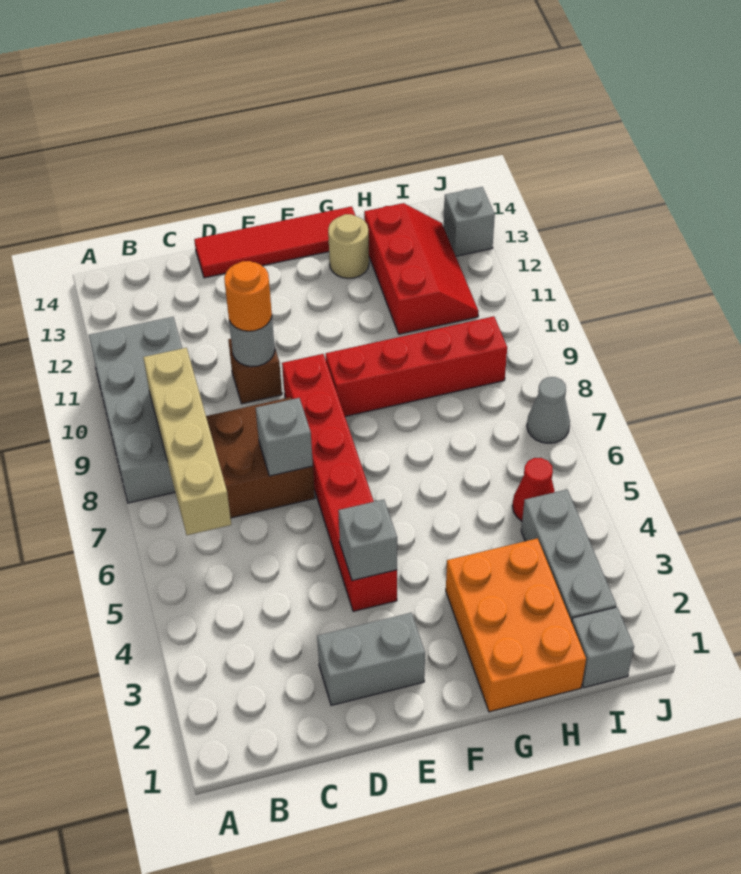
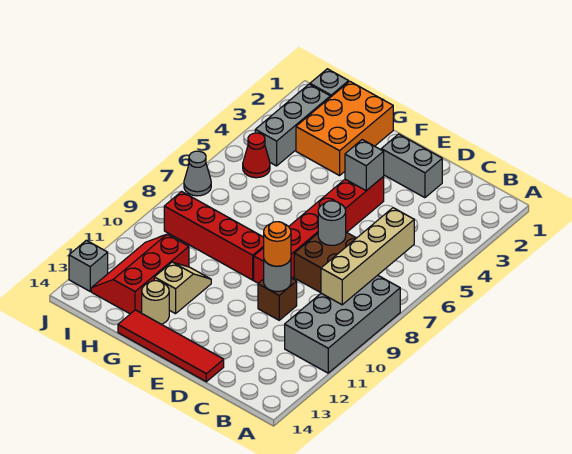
grey brick D7 level 2 -> grey round brick D7 level 2
none -> tan slope G11:G12 level 1 top 12

